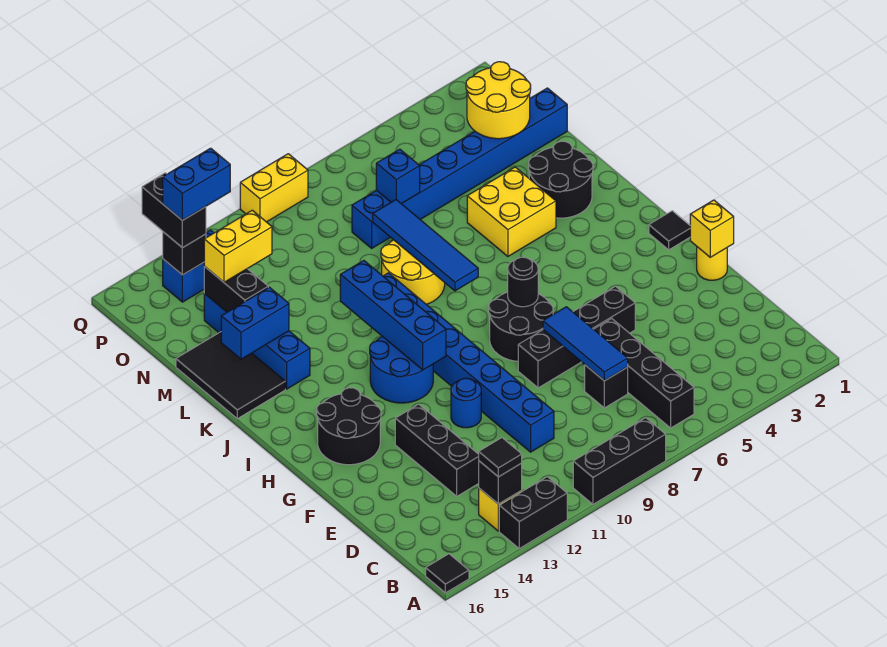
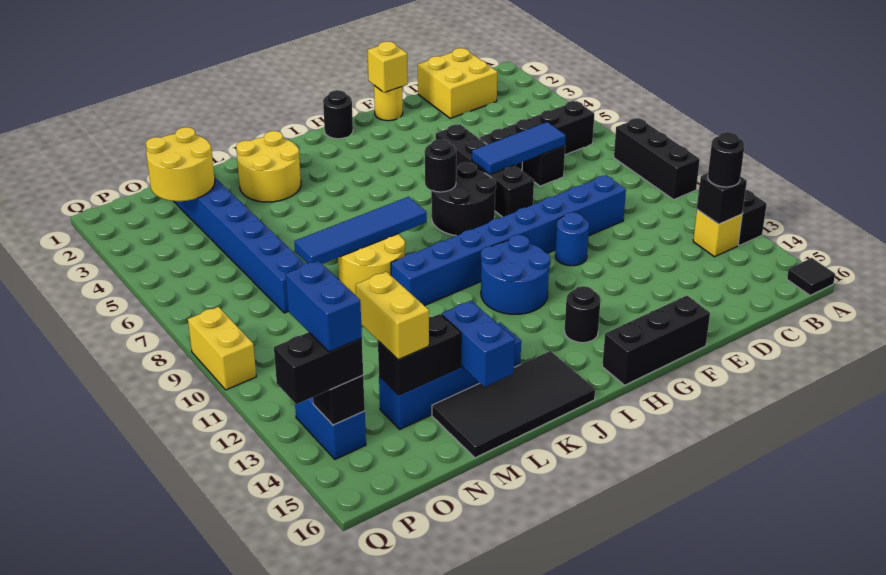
black tile B13 level 3 -> black round brick B13 level 3
black brick D13:F13 level 1 -> black brick F16:H16 level 1
black round brick G14:H15 level 1 -> black round brick H14 level 1
black tile H1 level 1 -> black round brick H1 level 1
blue brick H11:K11 level 2 -> none
black round brick K2:L3 level 1 -> yellow round brick K2:L3 level 1
yellow brick K4:L5 level 1 -> yellow brick C1:D2 level 1
black tile K15:M16 level 1 -> black tile J15:M16 level 1
blue brick N7 level 2 -> none

